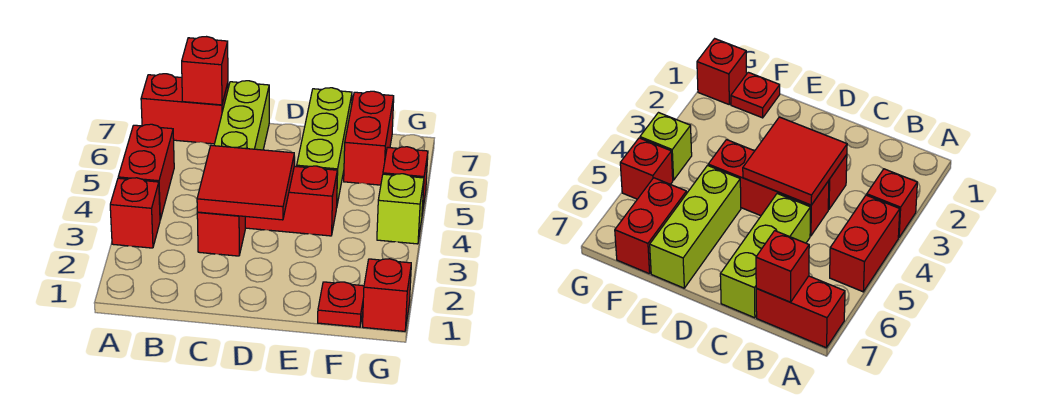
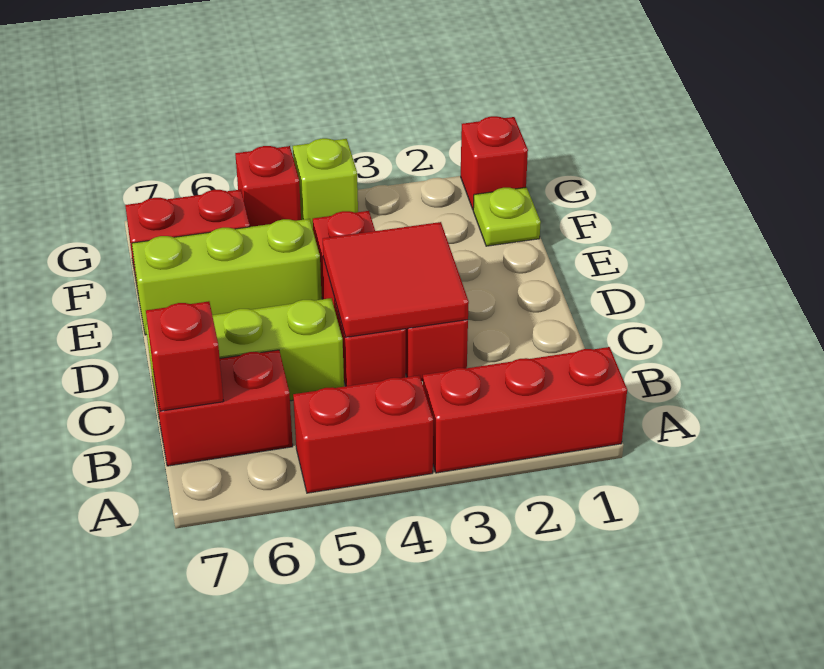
red brick A3 level 1 -> red brick A1:A3 level 1
red brick A7:B7 level 1 -> red brick B6:B7 level 1
red plate F1 level 1 -> lime plate F1 level 1

